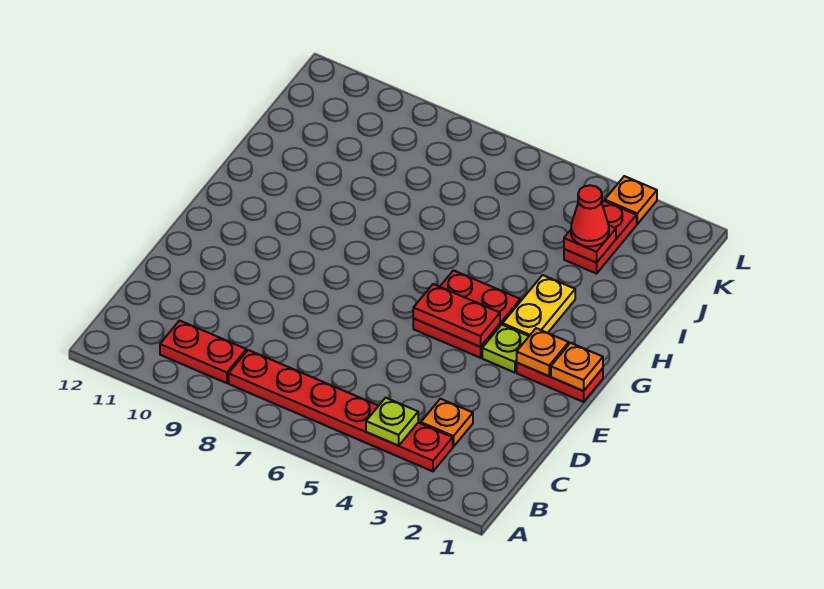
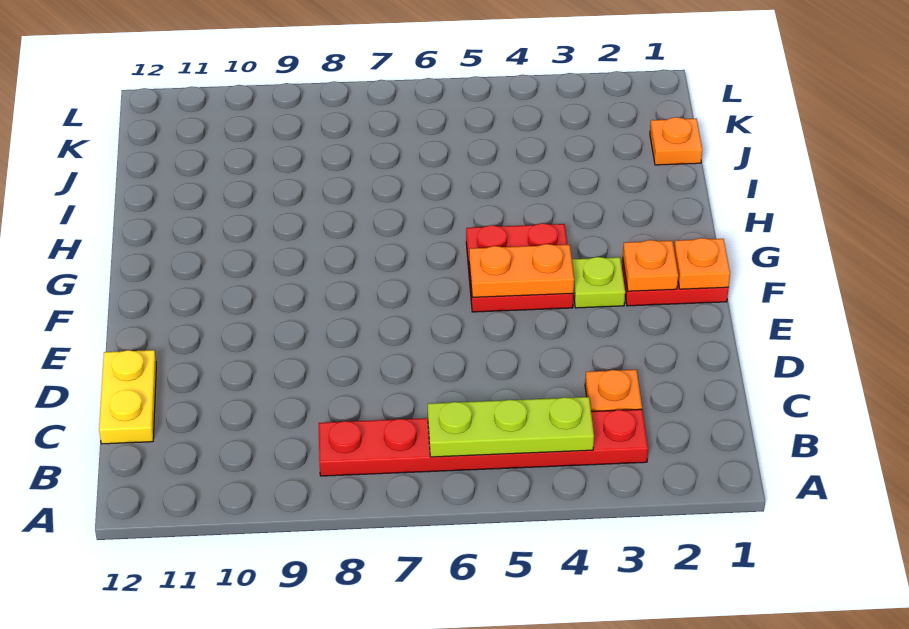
lime plate B4 level 2 -> lime plate B4:B6 level 2
red plate B9:B10 level 1 -> none
red plate F4:F5 level 2 -> orange plate F4:F5 level 2
yellow plate G3:H3 level 1 -> yellow plate C12:D12 level 1
red plate J3:K3 level 1 -> none
red plate J3 level 2 -> none
red cone J3 level 3 -> none
orange plate L3 level 1 -> orange plate J1 level 1

